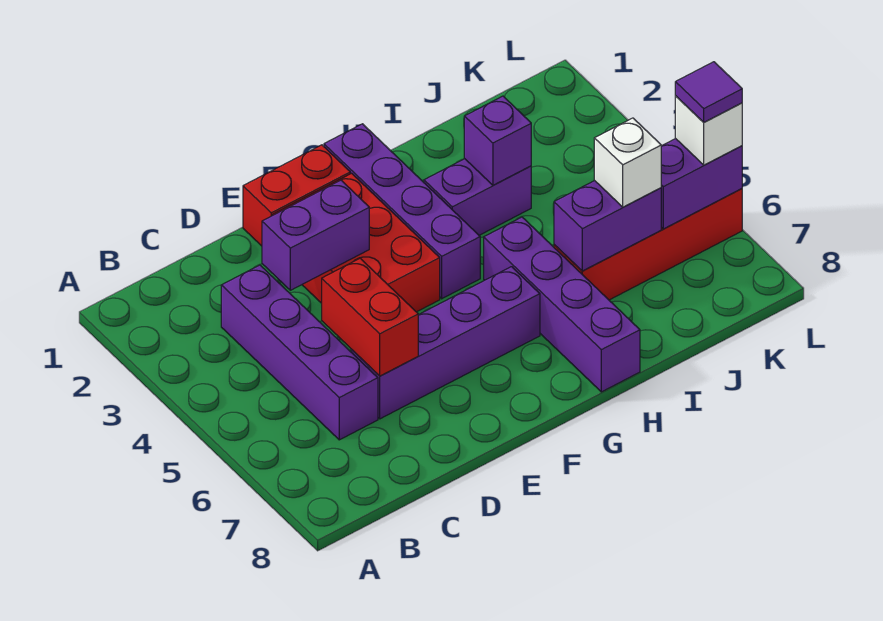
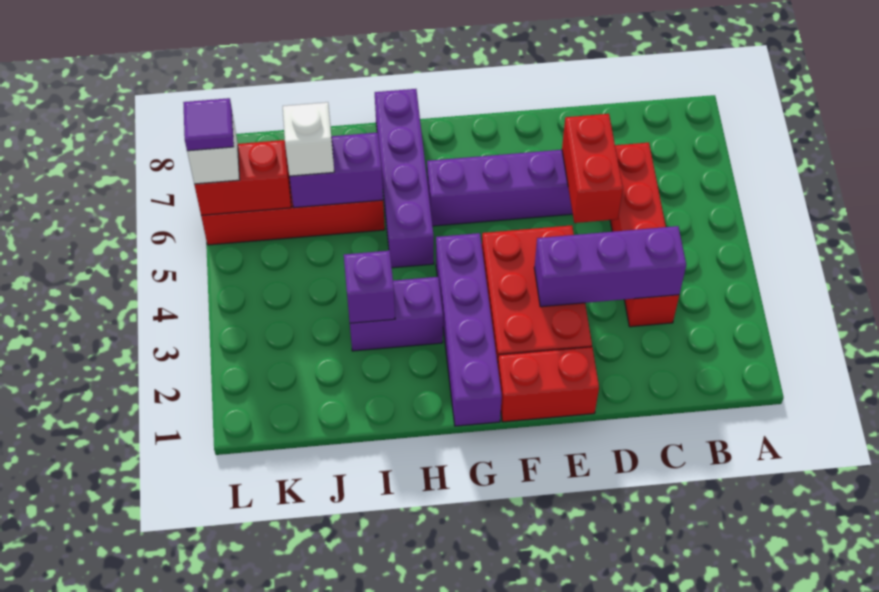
purple brick C3:C6 level 1 -> red brick C3:C6 level 1
purple brick D3:E3 level 2 -> purple brick C3:E3 level 2
purple brick K6:L6 level 2 -> red brick K6:L6 level 2

